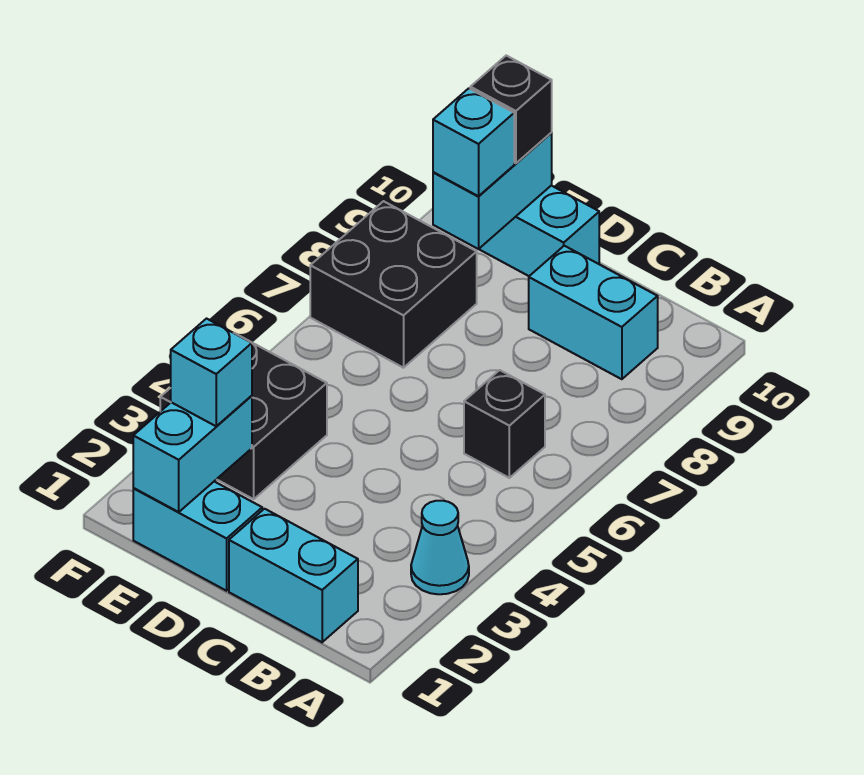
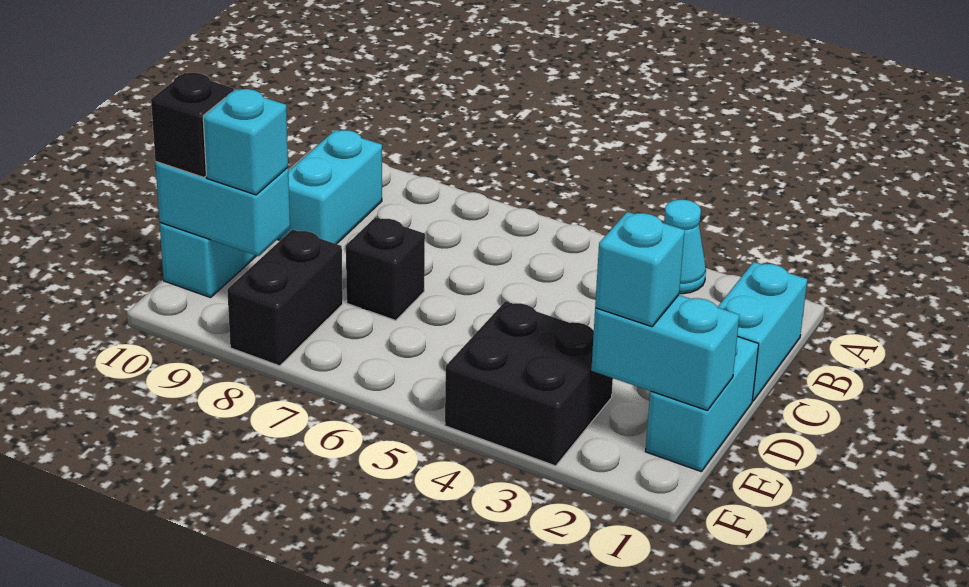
black brick B6 level 1 -> black brick D7 level 1
black brick E7:F8 level 1 -> black brick E8:F8 level 1

